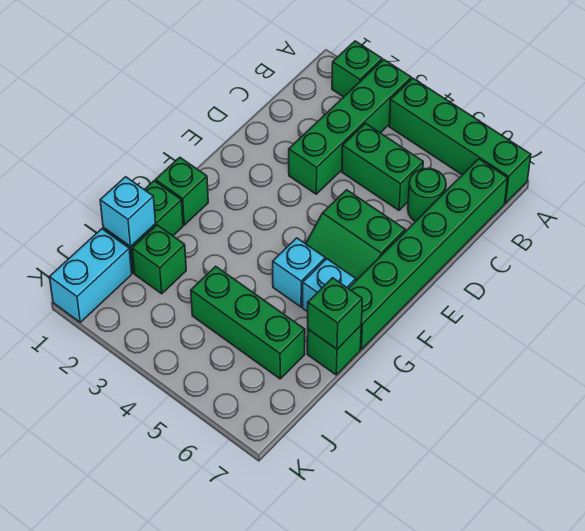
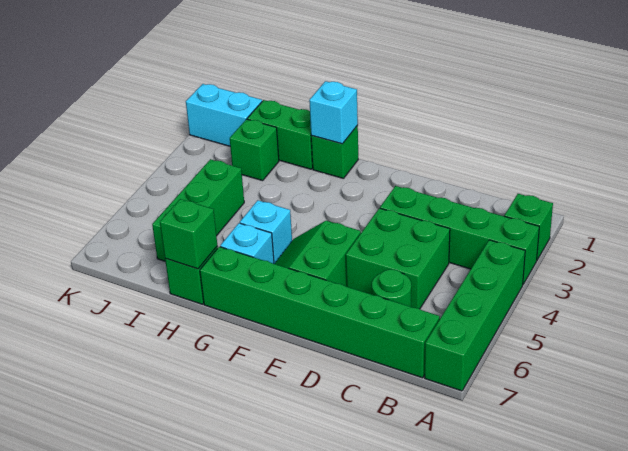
green brick C4:C5 level 1 -> green brick C4:D5 level 1
cyan brick I1 level 2 -> cyan brick G1 level 2

